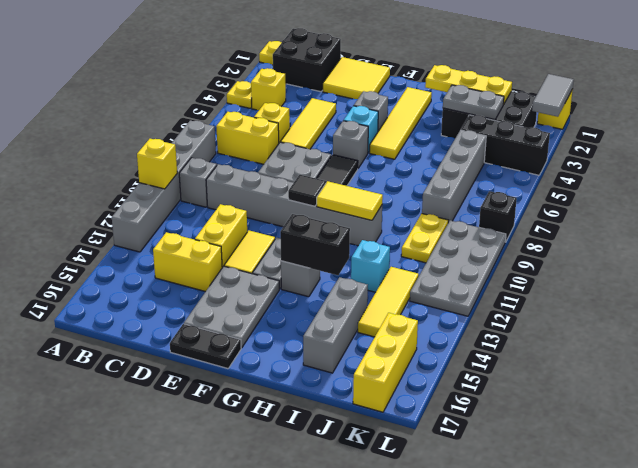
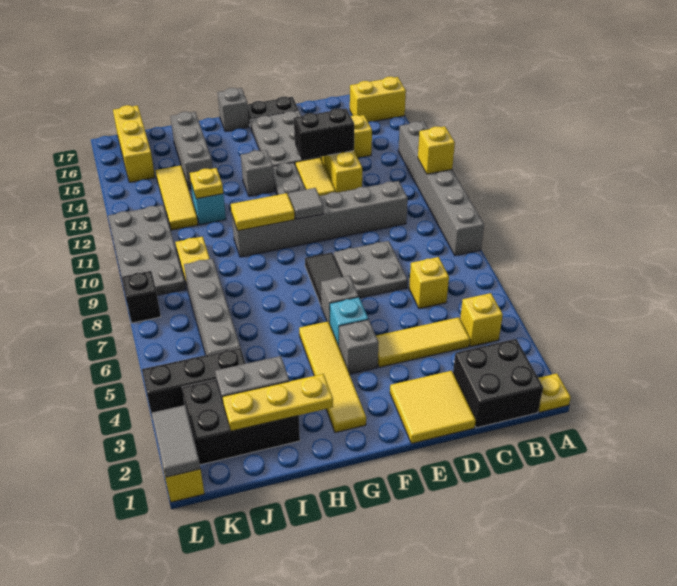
yellow plate A4 level 1 -> yellow plate I12 level 2
yellow brick B7:C7 level 1 -> yellow brick A16:B16 level 1
grey brick B10 level 1 -> grey brick G17 level 1
yellow tile D4:D6 level 1 -> yellow tile C4:E4 level 1
black tile F10 level 2 -> grey tile F10 level 2
black brick G13:H13 level 2 -> black brick D13:E13 level 2

